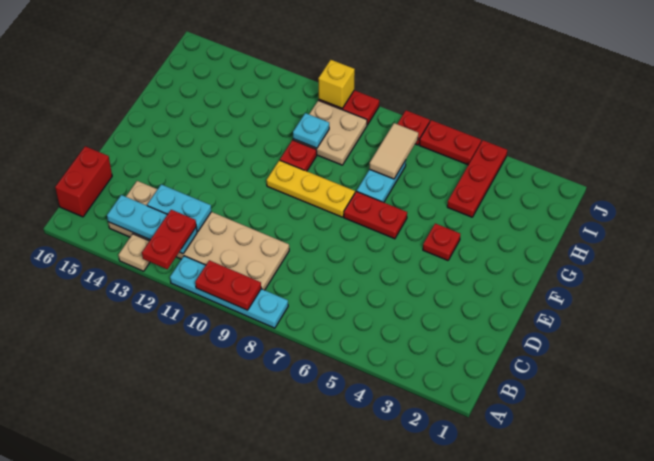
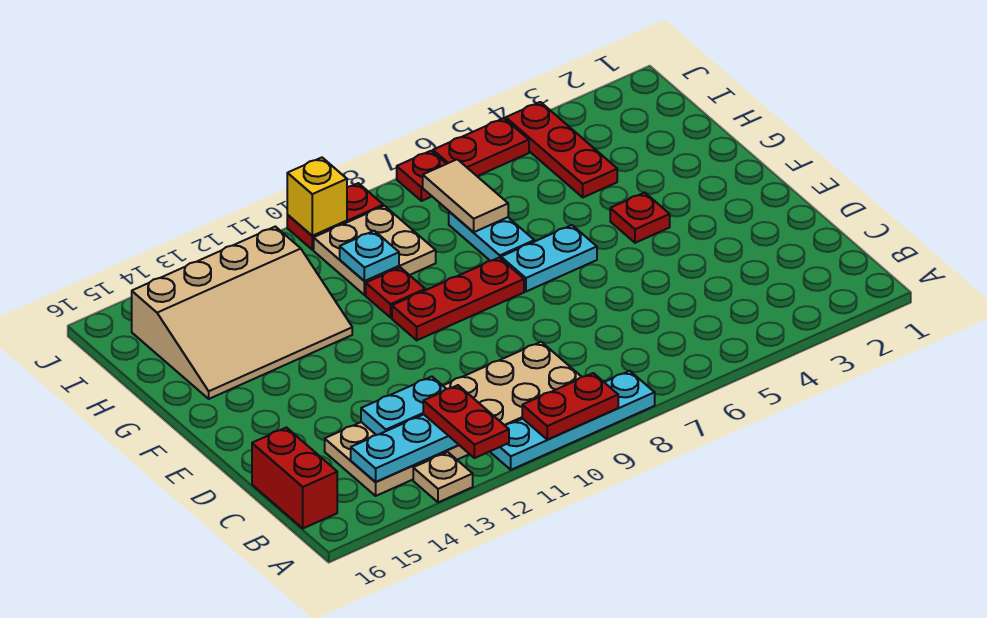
red plate F6:F7 level 1 -> cyan plate F6:F7 level 1
yellow plate F8:F10 level 1 -> red plate F8:F10 level 1
none -> tan slope G12:I15 level 1 top I

